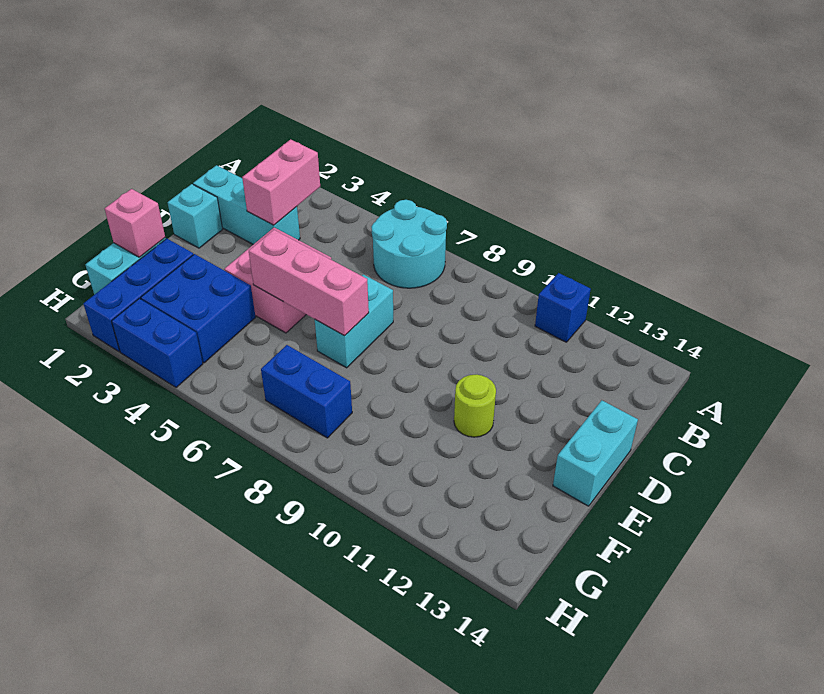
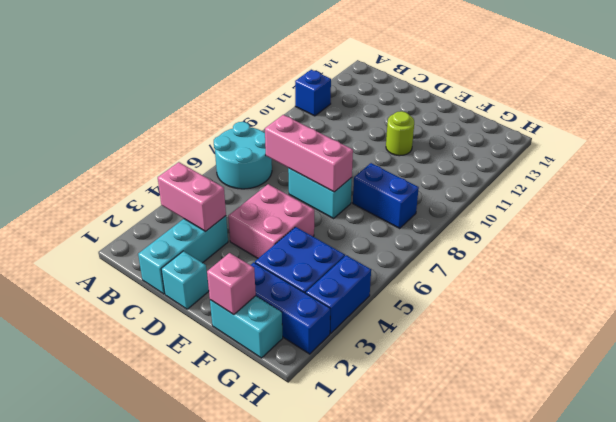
cyan brick D14:E14 level 1 -> none
pink brick E5:E7 level 2 -> pink brick C7:E7 level 2
blue brick G7:G8 level 1 -> blue brick F8:G8 level 1

